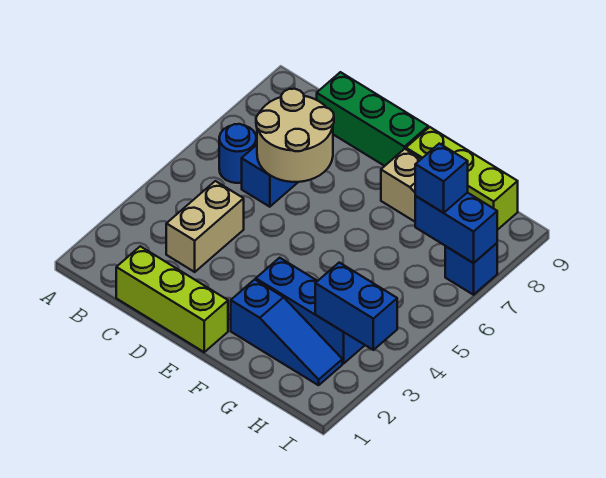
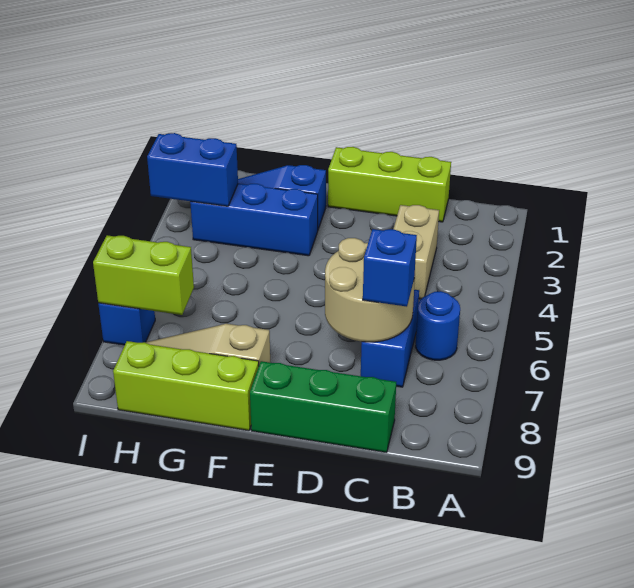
blue brick H7:I7 level 2 -> lime brick H7:I7 level 2
blue brick H7 level 3 -> blue brick C7 level 3

